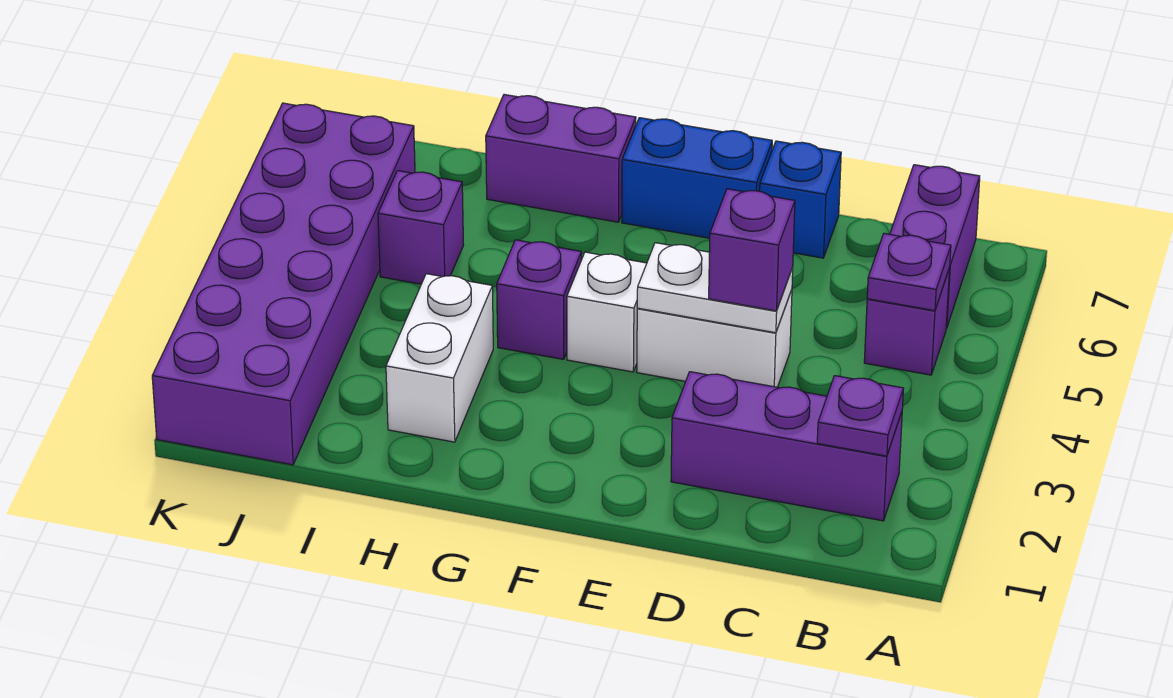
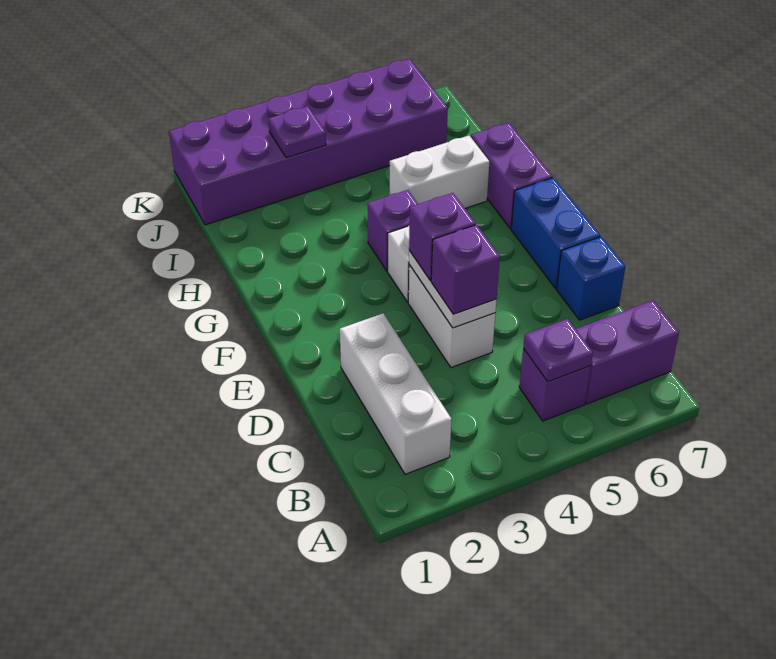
purple brick B2:D2 level 1 -> white brick B2:D2 level 1
purple plate B2 level 2 -> purple plate J3 level 2
white brick H2:H3 level 1 -> white brick H5:H6 level 1
purple brick I5 level 1 -> purple brick E4 level 3

